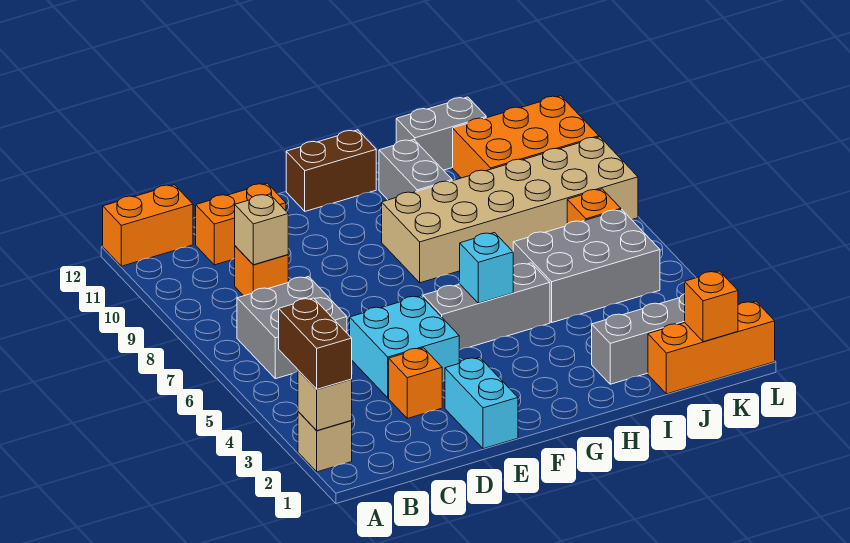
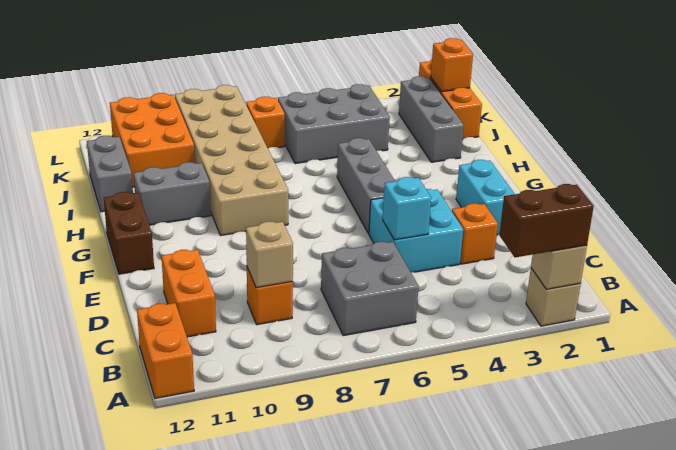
cyan brick E1:E2 level 1 -> cyan brick E2:F2 level 1
cyan brick G5 level 2 -> cyan brick D5 level 2
grey brick I5:K6 level 1 -> grey brick J4:K6 level 1

